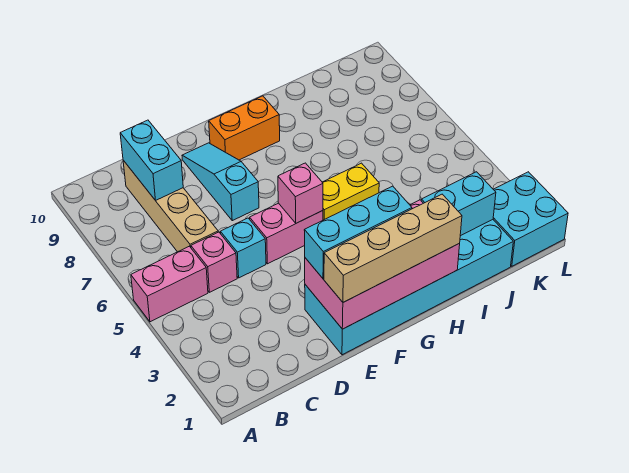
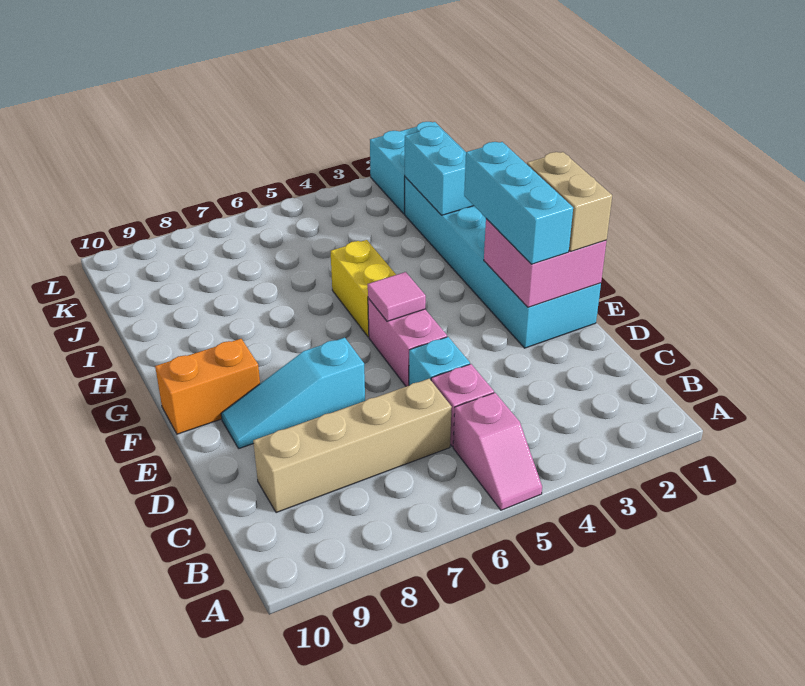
pink brick A5:B5 level 1 -> pink slope A5:B5 level 1 top B
cyan brick C8:C9 level 2 -> none
pink brick E1:H2 level 2 -> pink brick E1:F2 level 2
tan brick E1:H1 level 3 -> tan brick E1:F1 level 3
pink brick F5 level 2 -> pink tile F5 level 2
orange brick F9:G9 level 1 -> orange brick F9:F10 level 1

